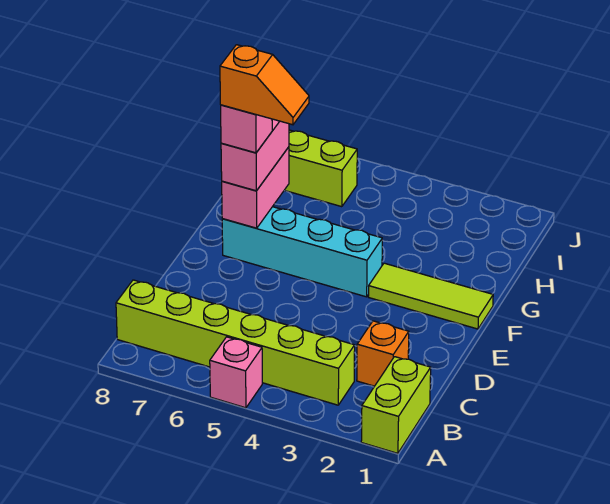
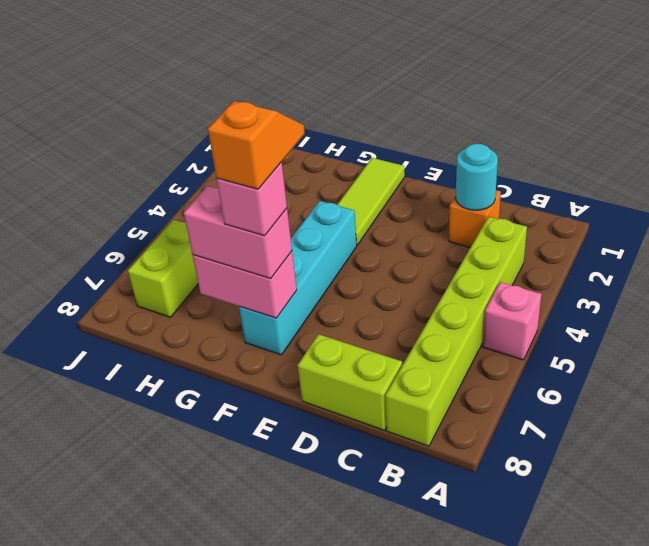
lime brick A1:B1 level 1 -> lime brick C8:D8 level 1
none -> cyan round brick C2 level 2

